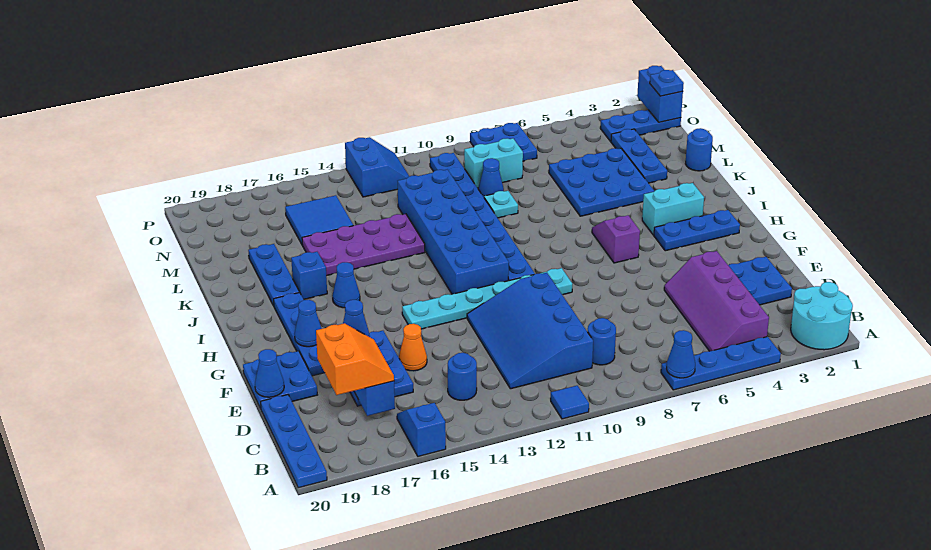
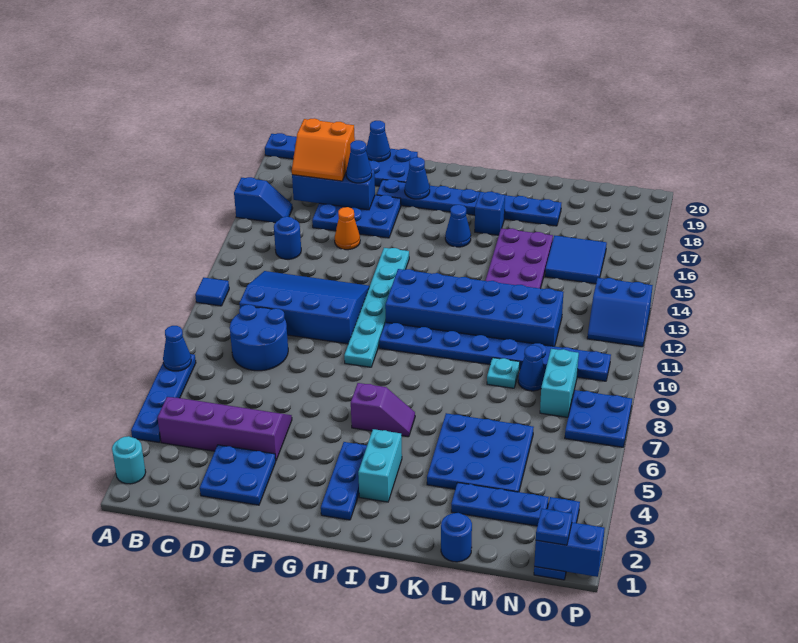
cyan round brick A1:B2 level 1 -> cyan round brick A2 level 1
blue round brick C9 level 1 -> blue round brick C8:D9 level 1

